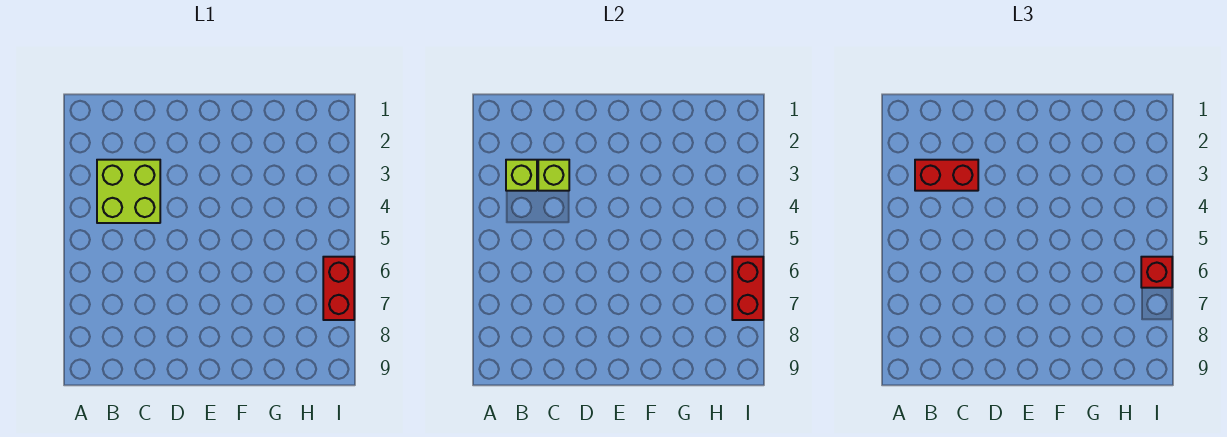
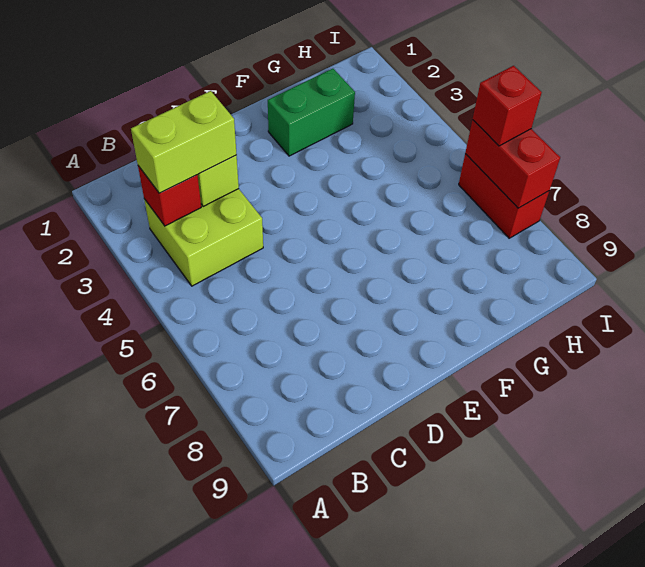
lime brick B3 level 2 -> red brick B3 level 2
red brick B3:C3 level 3 -> lime brick B3:C3 level 3
none -> green brick F2:G2 level 1

